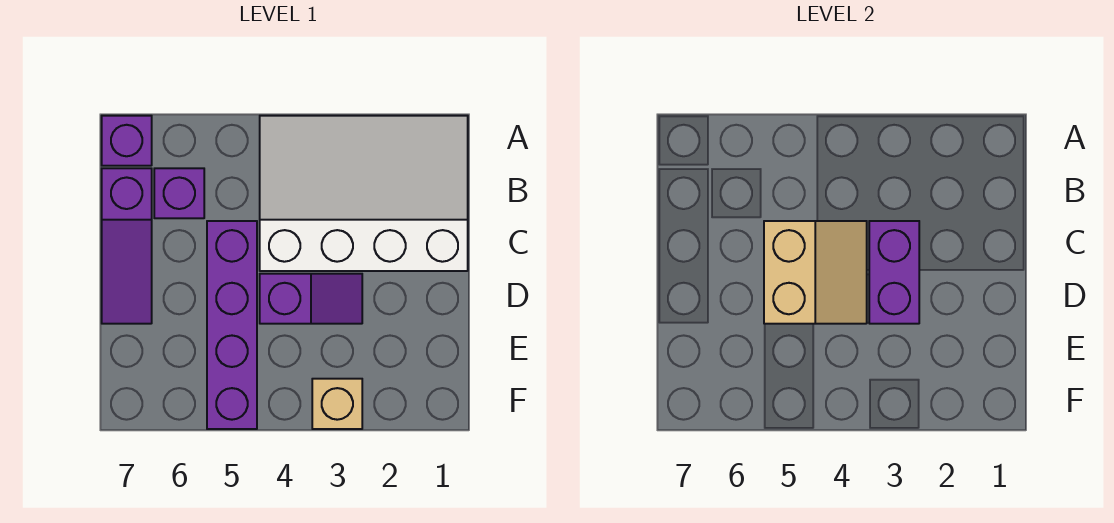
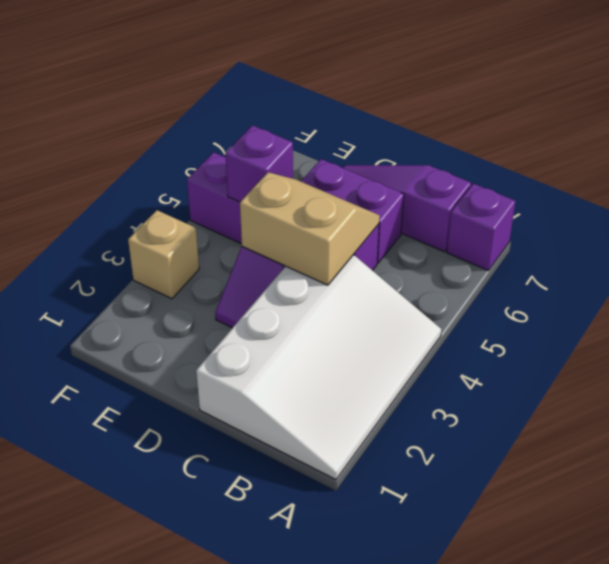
purple brick B6 level 1 -> purple brick E5 level 2
purple brick C3:D3 level 2 -> purple brick C6:D6 level 1
tan slope C4:D5 level 2 top 5 -> tan slope C4:D5 level 2 top 4

